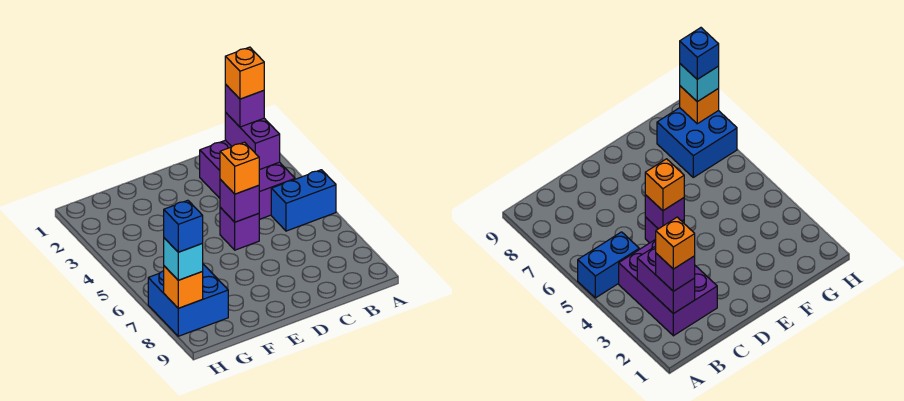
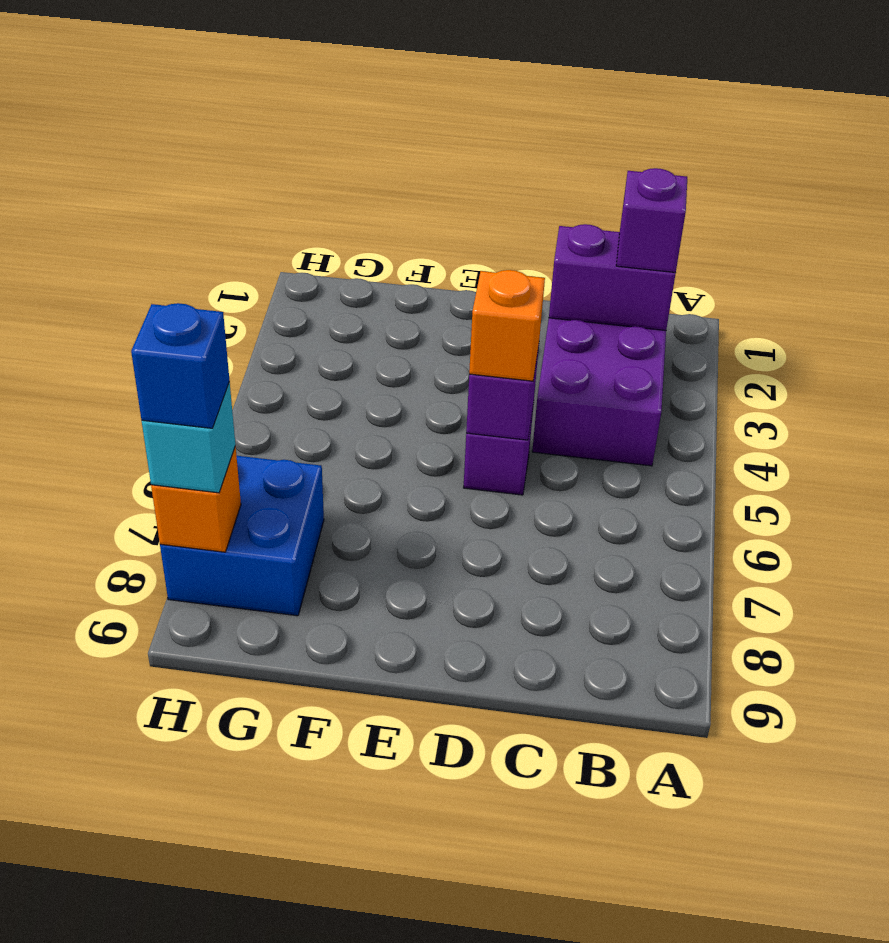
blue brick A5:B5 level 1 -> none
purple brick B2:B3 level 2 -> purple brick B2:C2 level 2
orange brick B2 level 4 -> none

